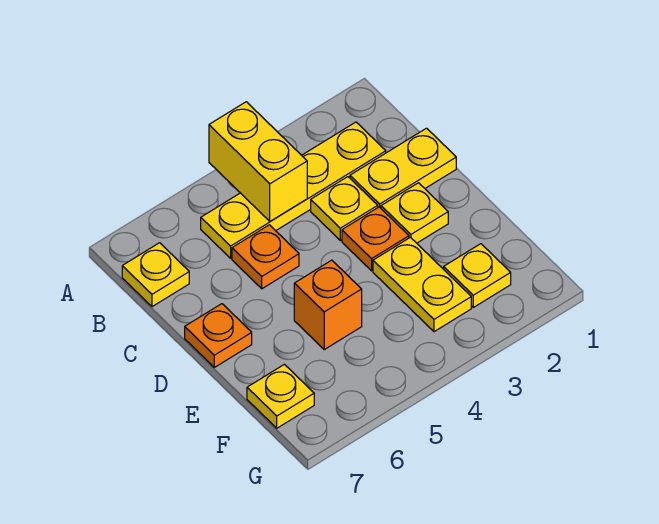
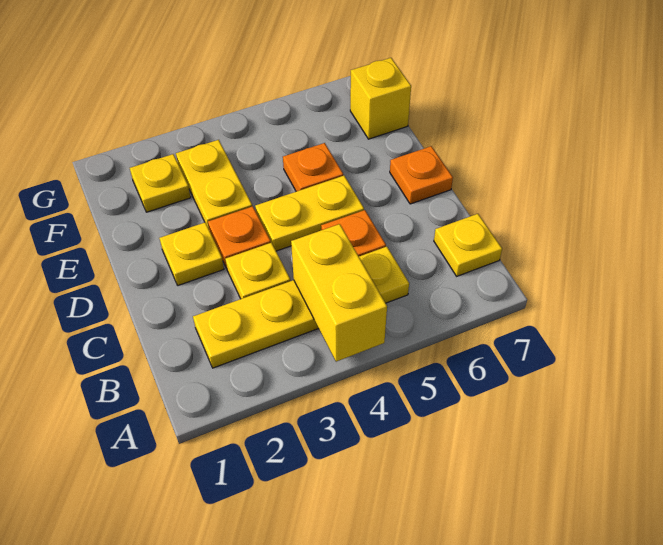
yellow plate C1:C2 level 1 -> yellow plate D4:D5 level 1
orange brick E5 level 1 -> orange plate E5 level 1
yellow plate F7 level 1 -> yellow brick F7 level 1

